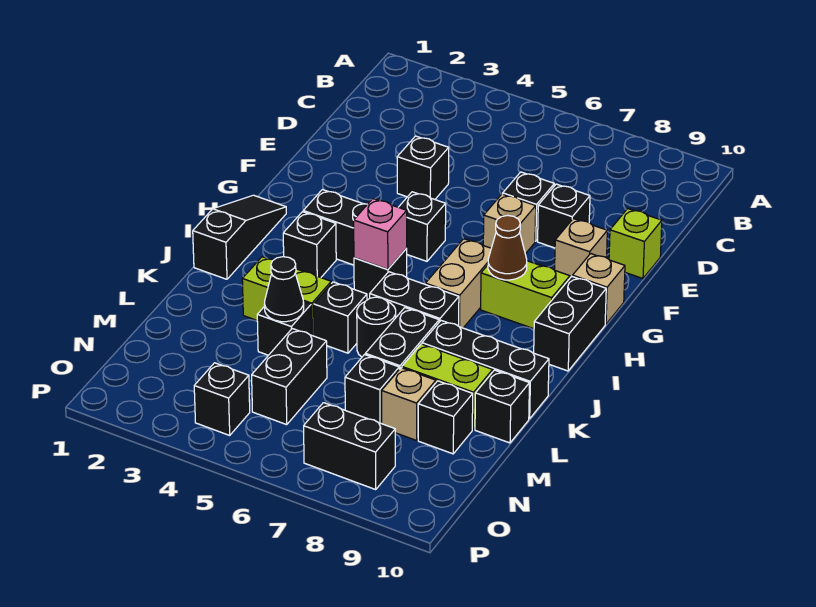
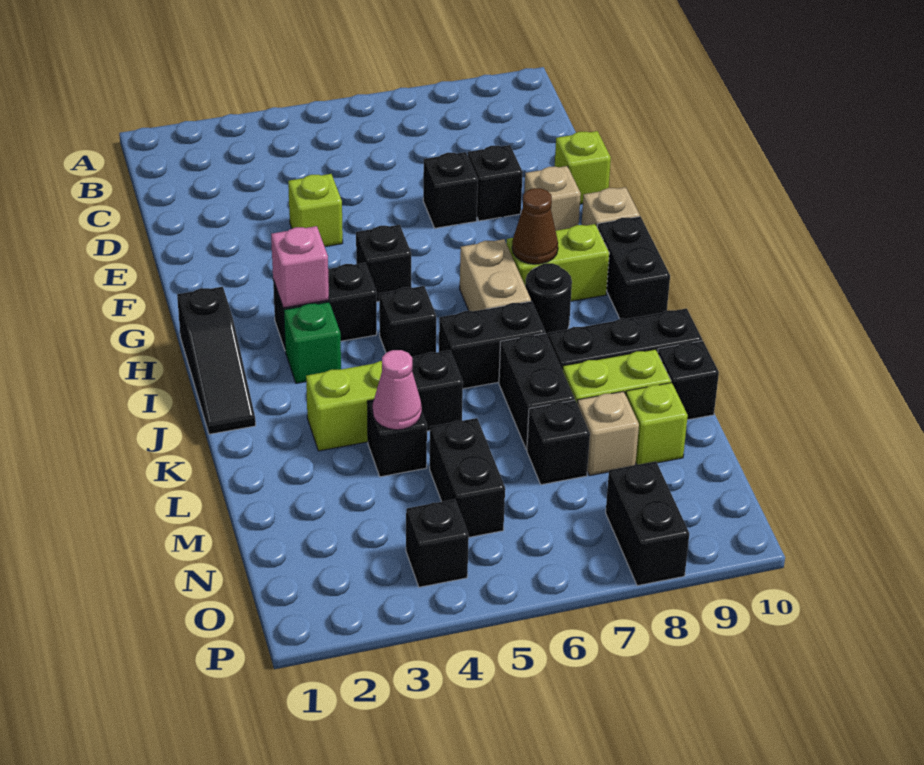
black brick E4 level 1 -> lime brick E4 level 1
tan brick F7 level 1 -> none
black slope H1:J1 level 1 top J -> black slope H1:J1 level 1 top H
black brick I3 level 1 -> green brick I3 level 1
pink brick I5 level 2 -> pink brick H3 level 2
black round brick K6 level 1 -> black round brick I8 level 1
black cone L4 level 2 -> pink cone L4 level 2
black brick M9 level 1 -> lime brick M9 level 1
black brick O7:O8 level 1 -> black brick O8:P8 level 1

